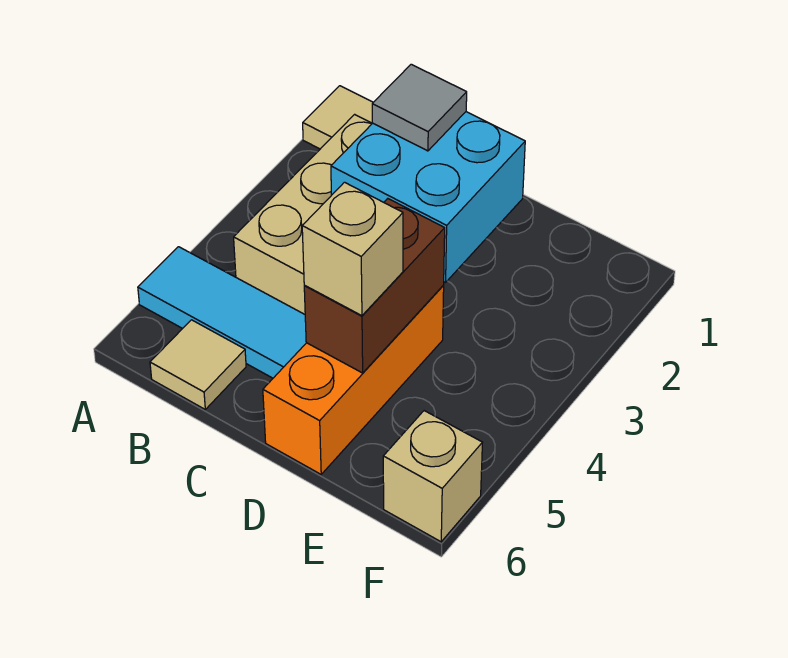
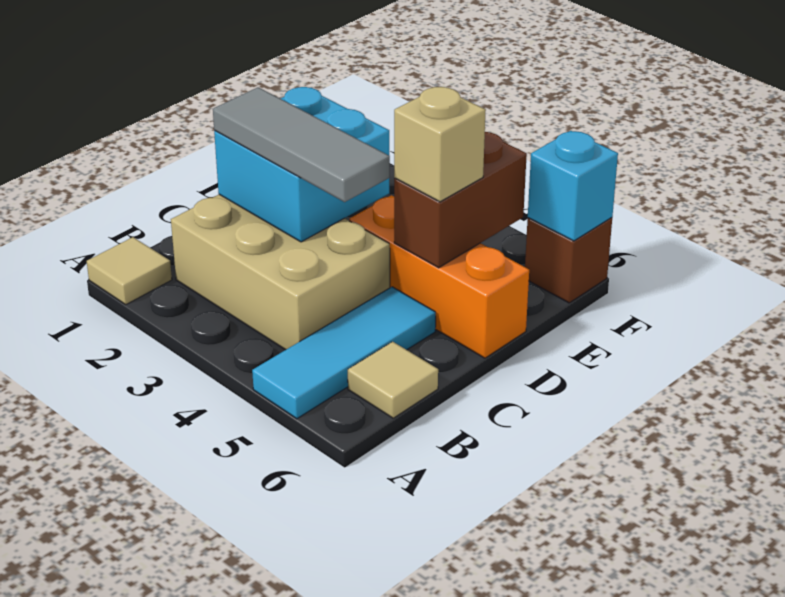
grey tile C2 level 3 -> grey tile C2:C4 level 3
brown brick D4:D5 level 2 -> brown brick D5:E5 level 2
tan brick F6 level 1 -> brown brick F6 level 1
none -> cyan brick F6 level 2

